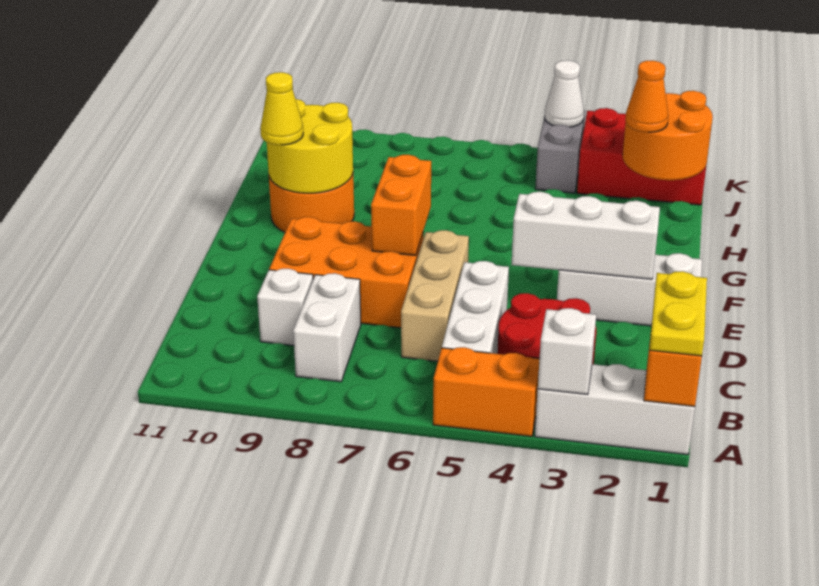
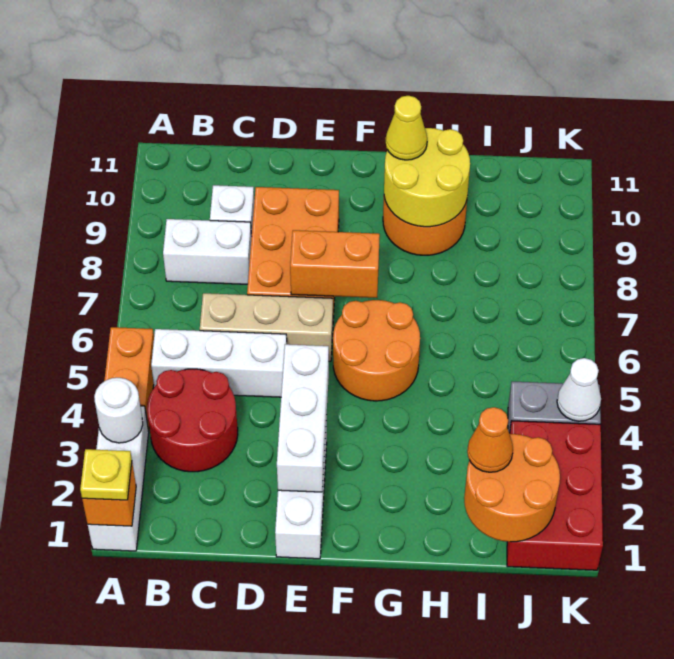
yellow plate A1:B1 level 3 -> yellow plate A1 level 3
white brick A3 level 2 -> white round brick A3 level 2
none -> orange round brick F5:G6 level 1

